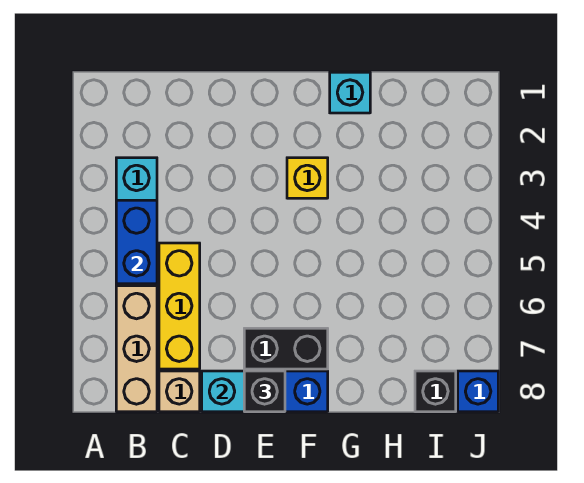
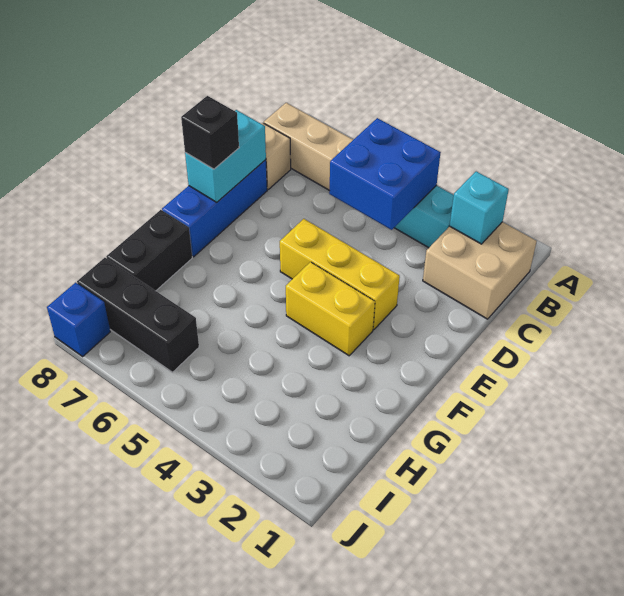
none -> tan brick B1:C2 level 1
blue brick B4:B5 level 2 -> blue brick B4:C5 level 2
yellow brick C5:C7 level 1 -> yellow brick E3:E5 level 1
black brick E7:F7 level 1 -> black brick G8:H8 level 1
yellow brick F3 level 1 -> yellow brick F3:F4 level 1
cyan brick G1 level 1 -> cyan brick B2 level 2
black brick I8 level 1 -> black brick I6:I8 level 1

